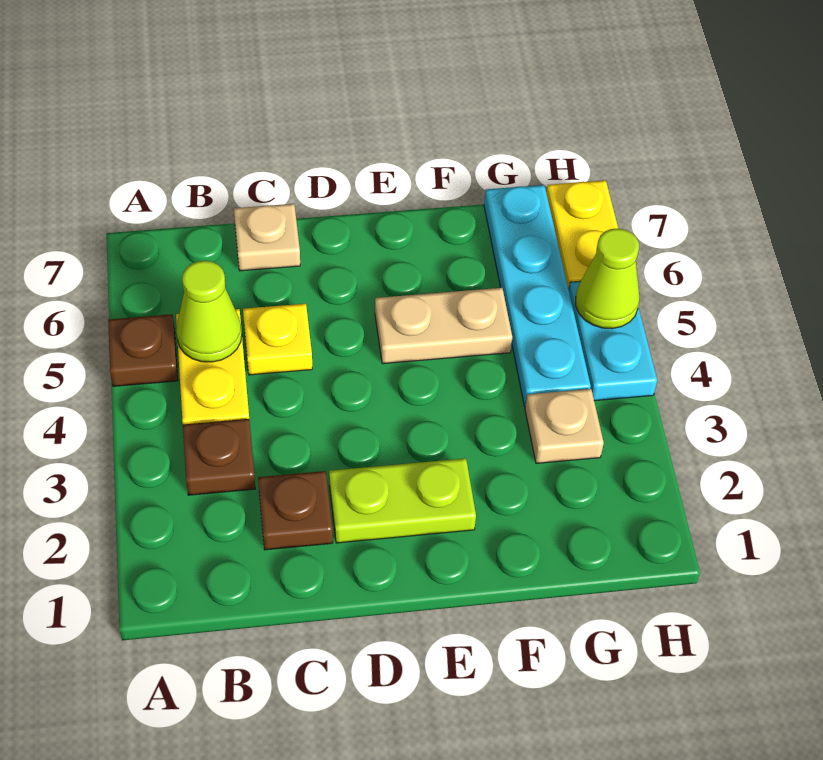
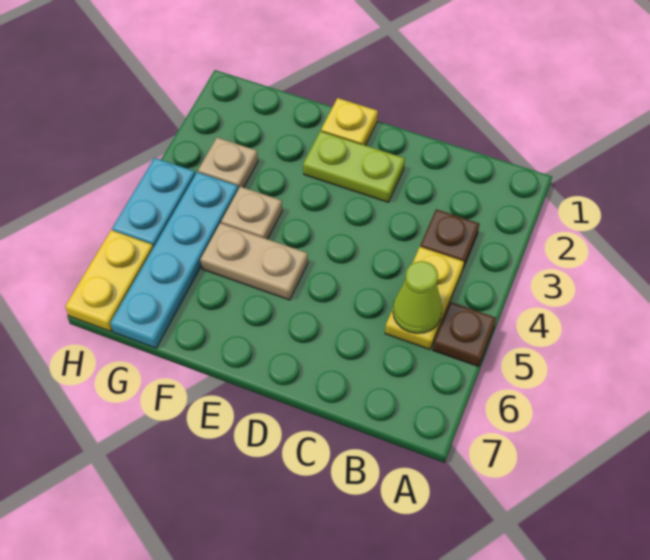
brown plate C2 level 1 -> none
yellow plate C5 level 1 -> yellow plate E1 level 1
tan plate C7 level 1 -> tan plate F4 level 1
lime cone H5 level 2 -> none

